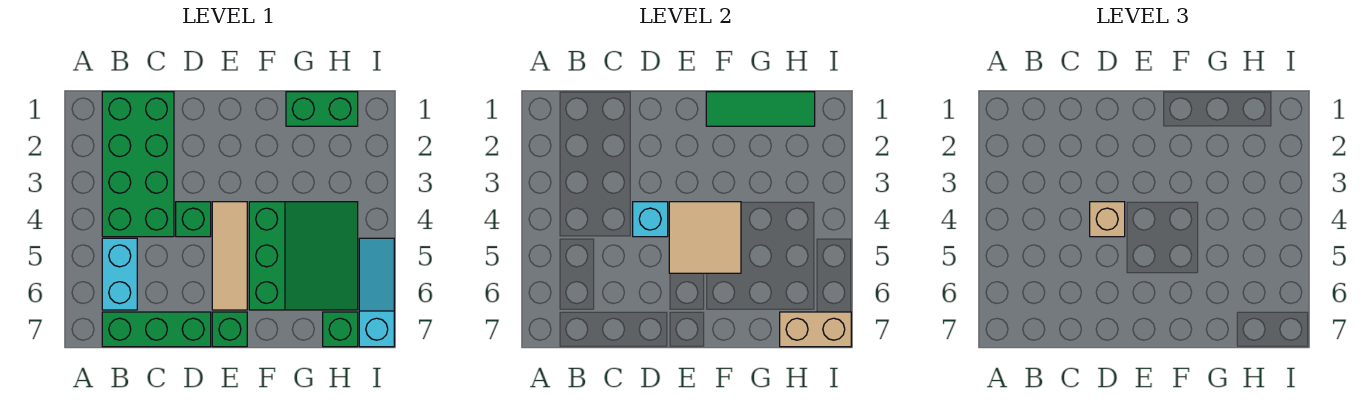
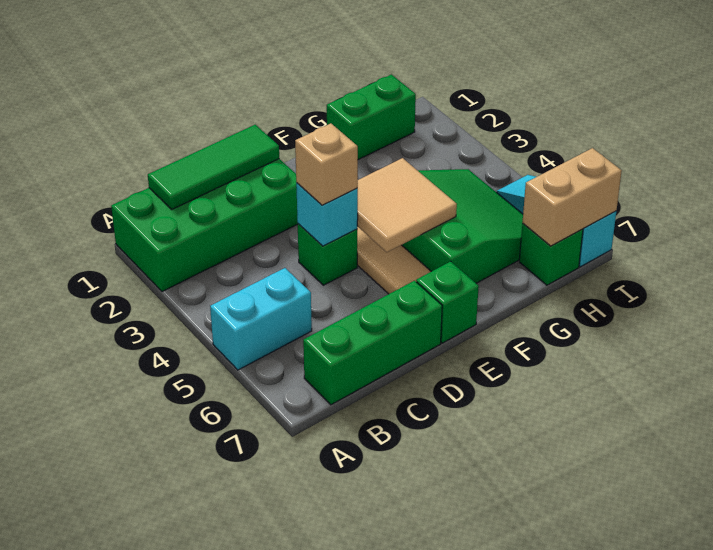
green brick B1:C4 level 1 -> green brick A1:D2 level 1
cyan brick B5:B6 level 1 -> cyan brick A5:B5 level 1
green tile F1:H1 level 2 -> green tile B1:D1 level 2

